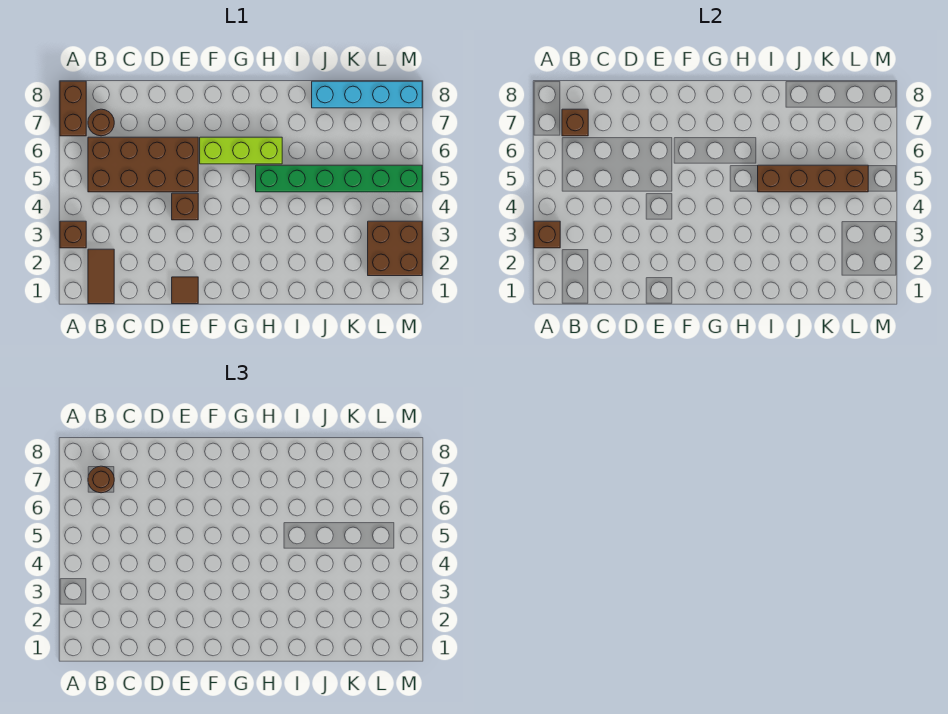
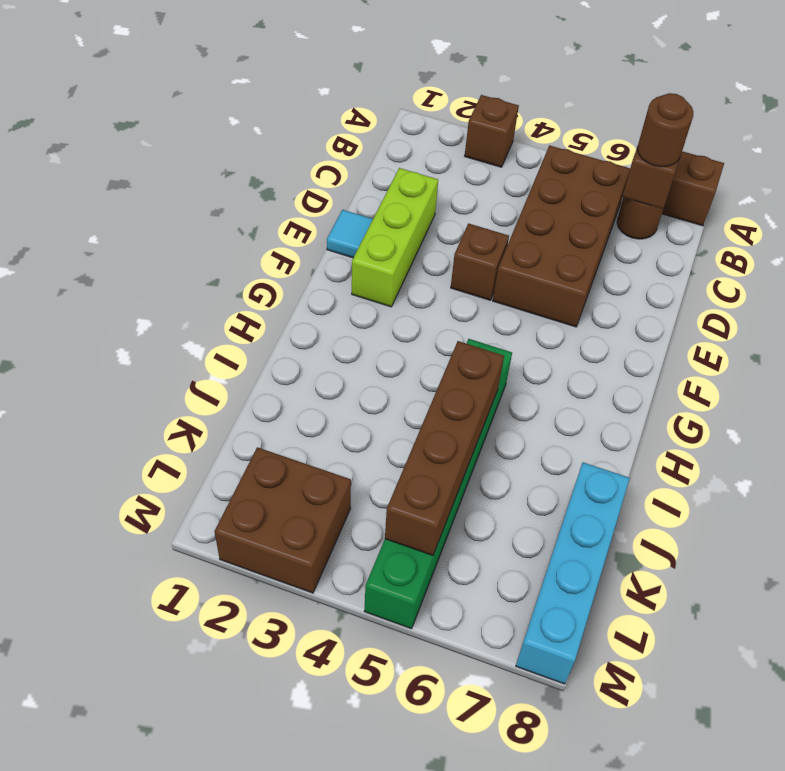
brown brick A3 level 2 -> none
brown tile B1:B2 level 1 -> none
brown tile E1 level 1 -> cyan tile E1 level 1
lime brick F6:H6 level 1 -> lime brick D2:F2 level 1

